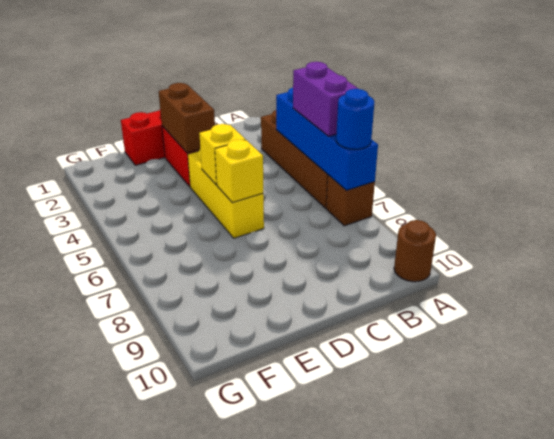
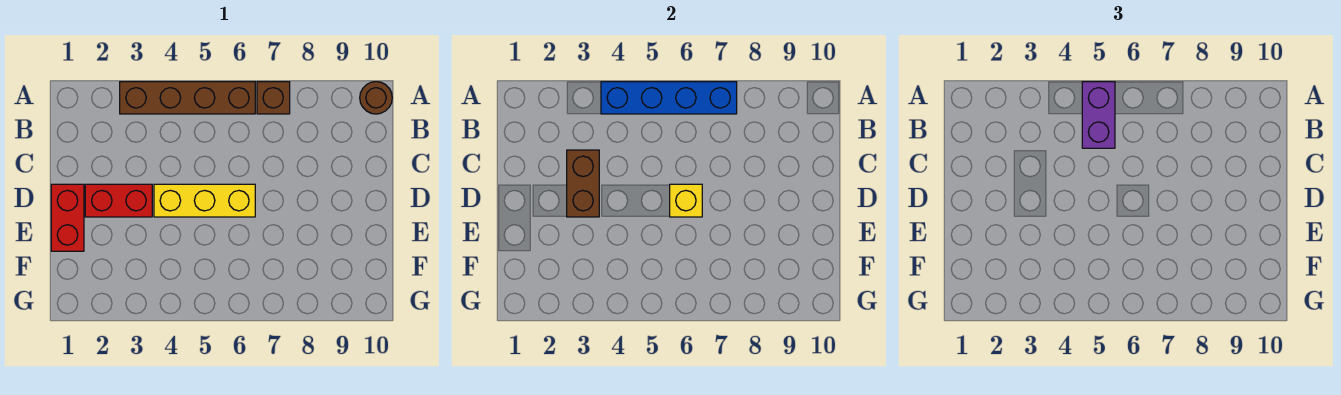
purple brick A5:A6 level 3 -> purple brick A5:B5 level 3
blue round brick A7 level 3 -> none
brown brick D2:D3 level 2 -> brown brick C3:D3 level 2
yellow brick D5 level 2 -> none

